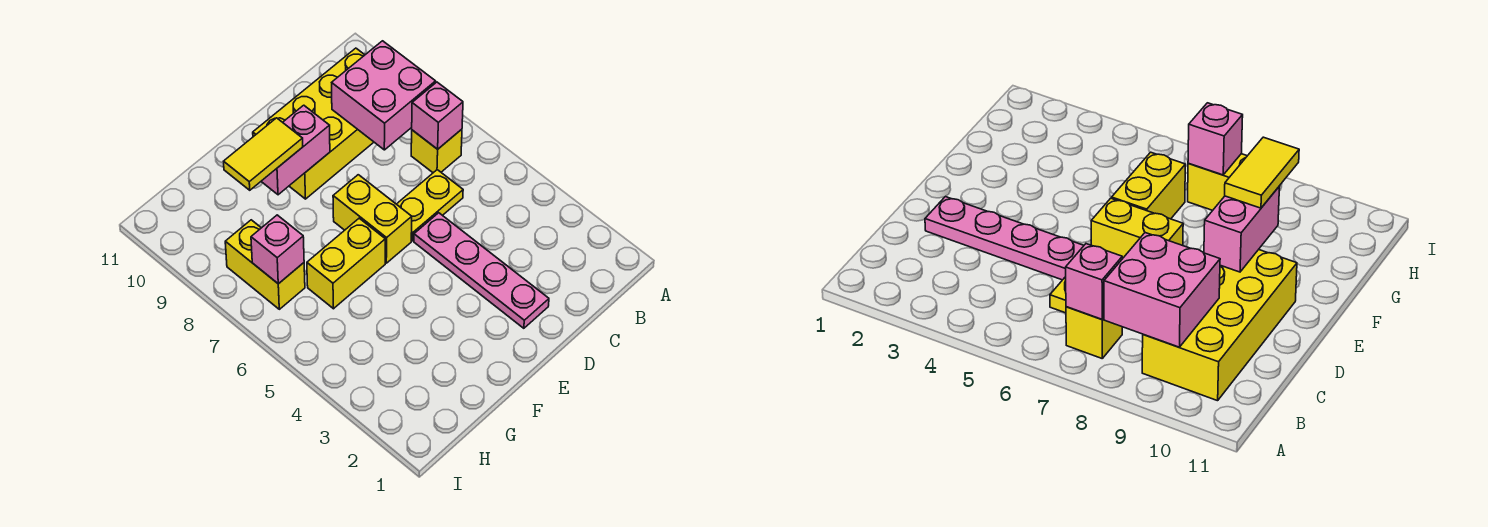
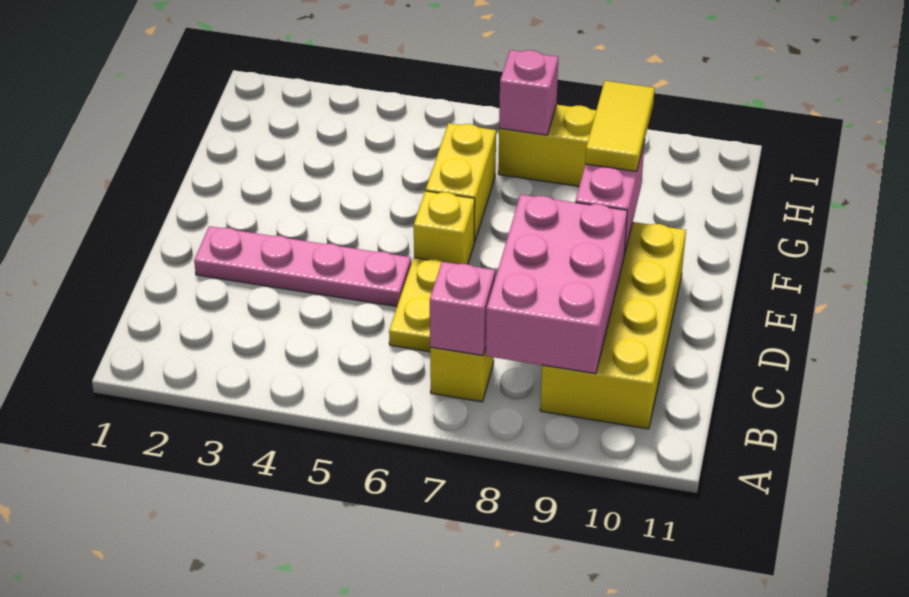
pink brick B8:C9 level 2 -> pink brick B8:D9 level 2
yellow brick E6:E7 level 1 -> yellow brick E6 level 1

